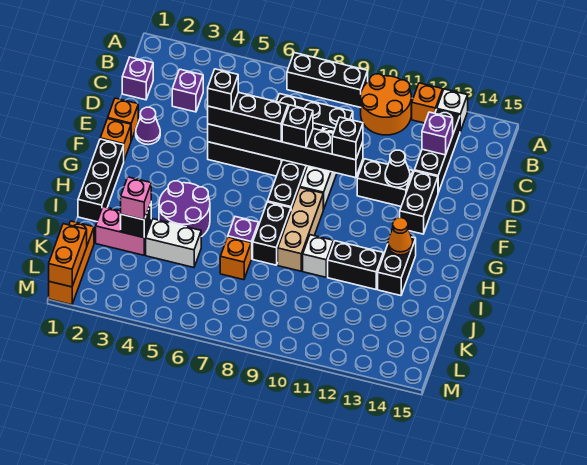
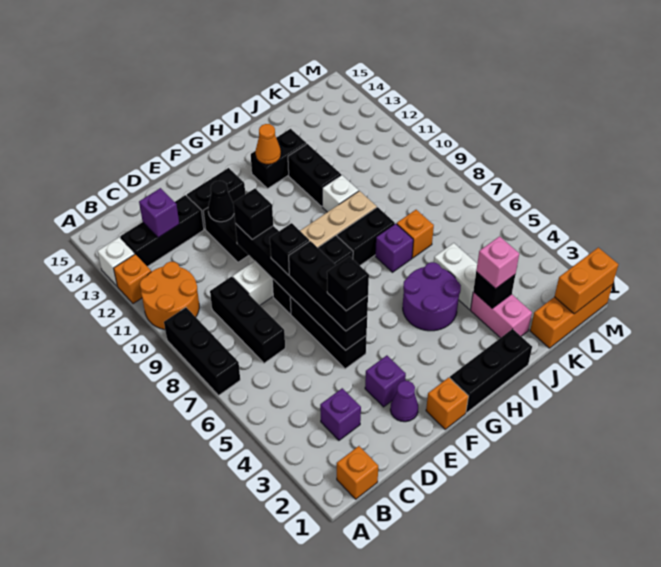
purple brick C1 level 1 -> purple brick E3 level 1
orange brick E1 level 1 -> orange brick B1 level 1

